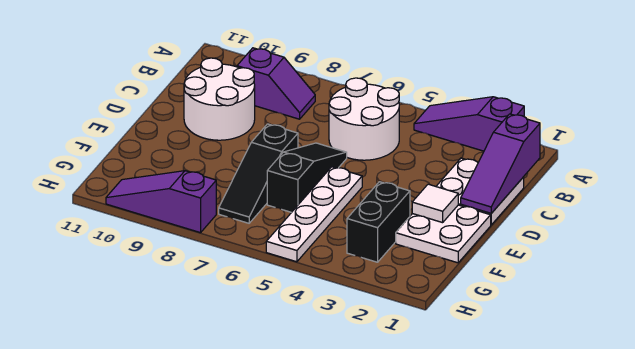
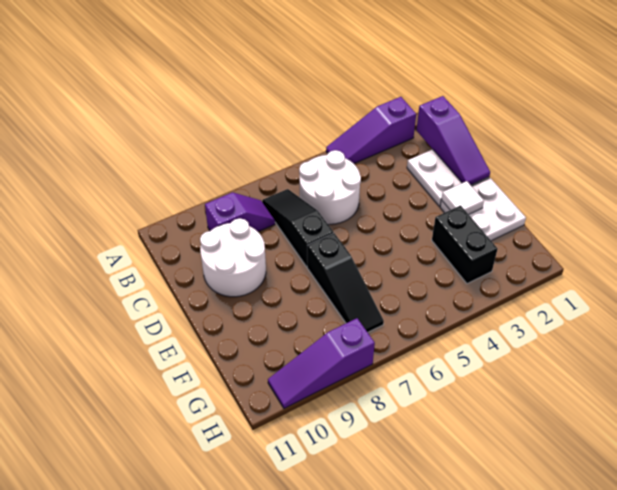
black slope D6:F6 level 1 top F -> black slope B7:D7 level 1 top D
white plate E5:H5 level 1 -> none

